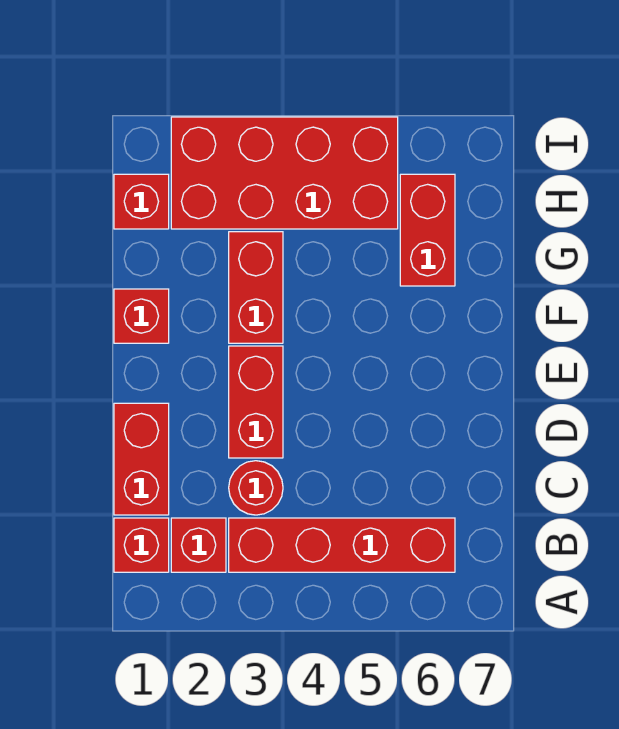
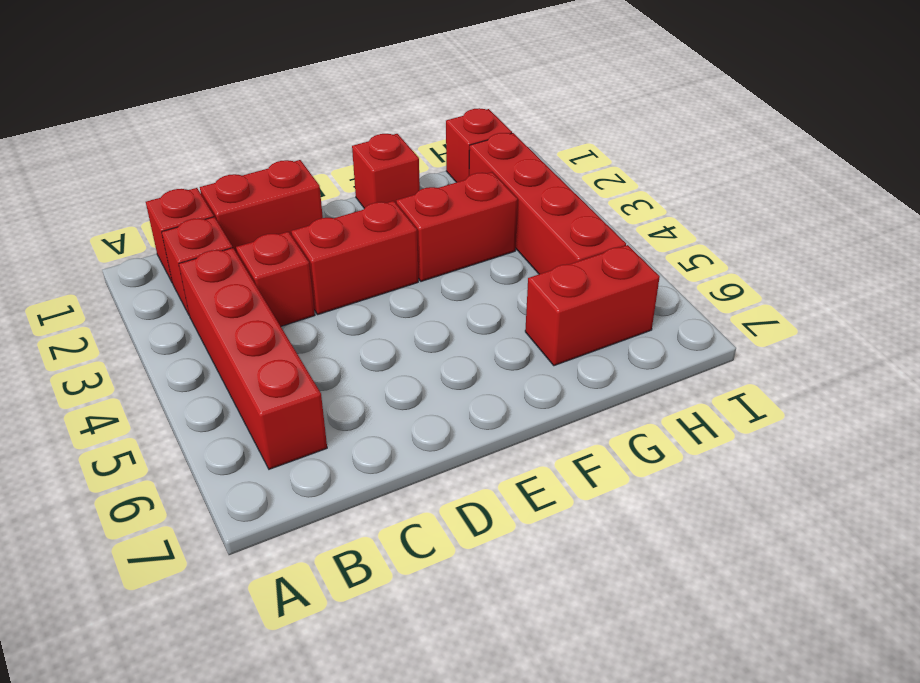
red round brick C3 level 1 -> red brick C3 level 1
red brick H2:I5 level 1 -> red brick H2:H5 level 1

